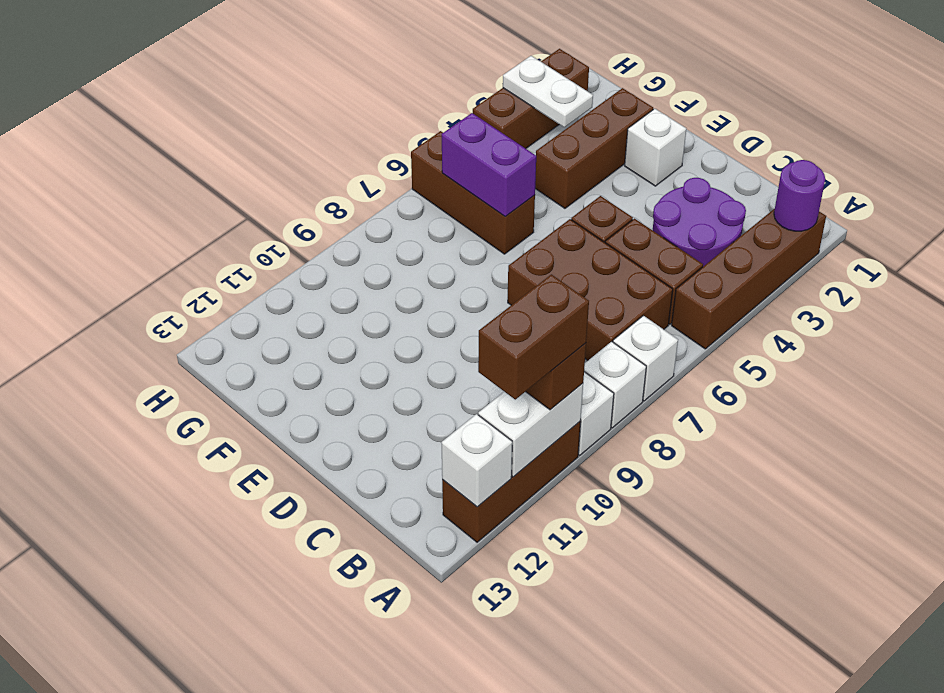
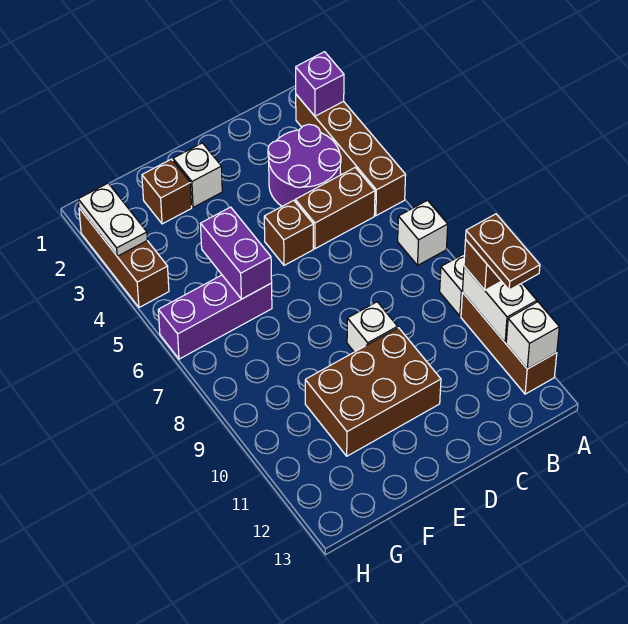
purple round brick A2 level 2 -> purple brick A2 level 2
white brick A8 level 1 -> white brick D9 level 1
brown brick A10:A11 level 4 -> brown plate A10:A11 level 4
brown brick B6:D7 level 1 -> brown brick D10:F11 level 1
brown brick F2:F4 level 1 -> brown brick F2 level 1
brown brick F6:H6 level 1 -> purple brick F6:H6 level 1
purple brick F6:G6 level 2 -> purple brick F5:F6 level 2
white plate G3:H3 level 2 -> white plate H2:H3 level 2

